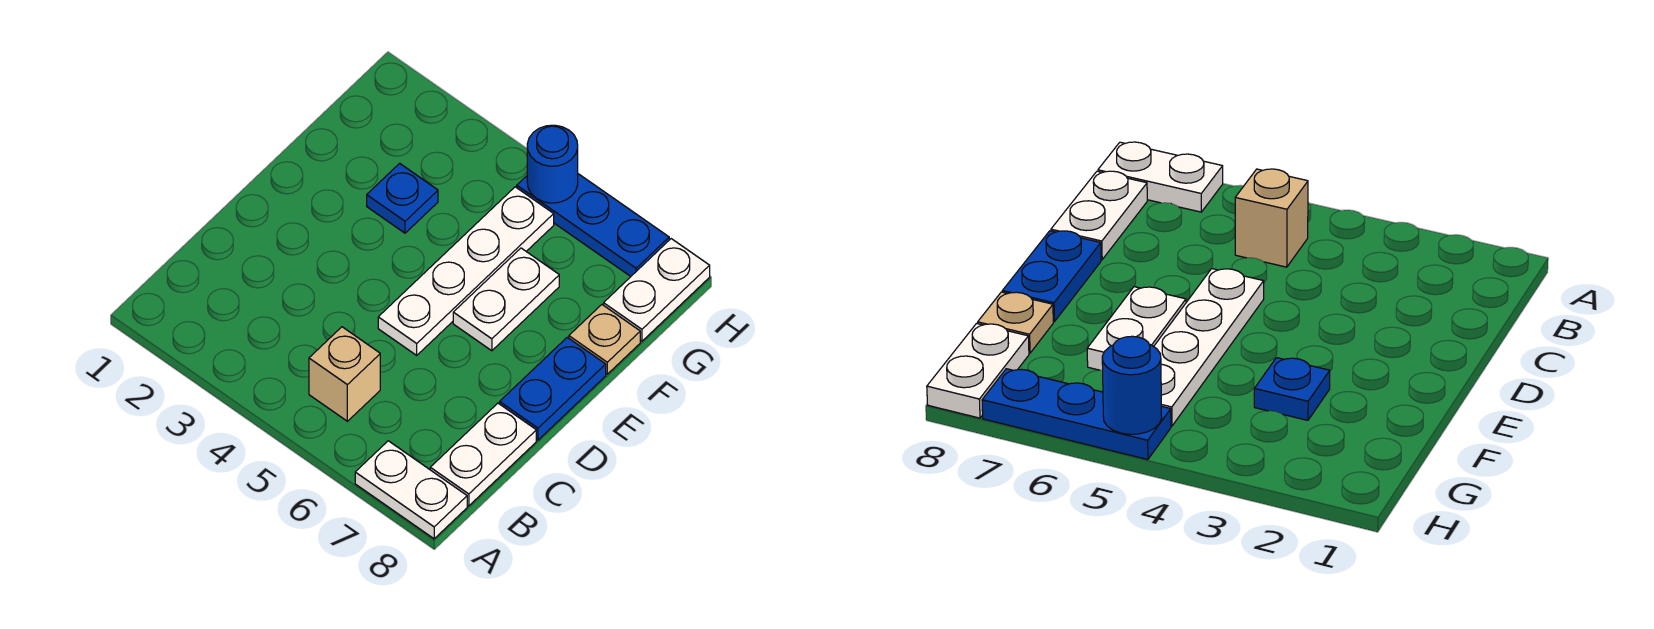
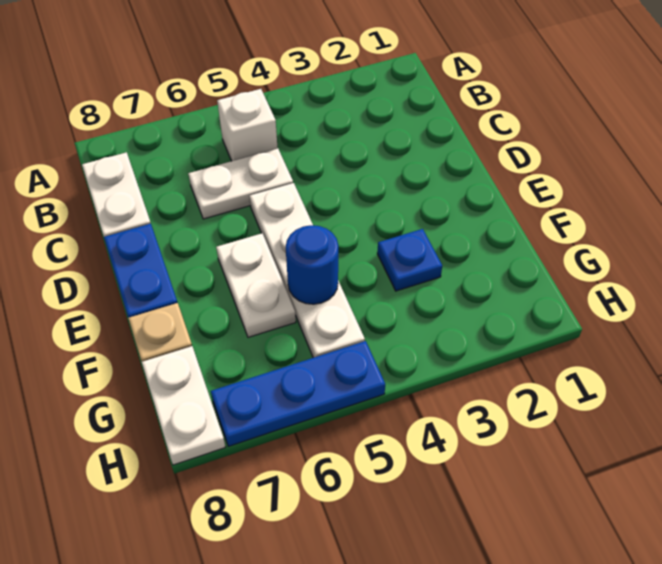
white plate A7:A8 level 1 -> white plate C5:C6 level 1
tan brick B5 level 1 -> white brick B5 level 1
blue round brick H5 level 2 -> blue round brick F5 level 2

